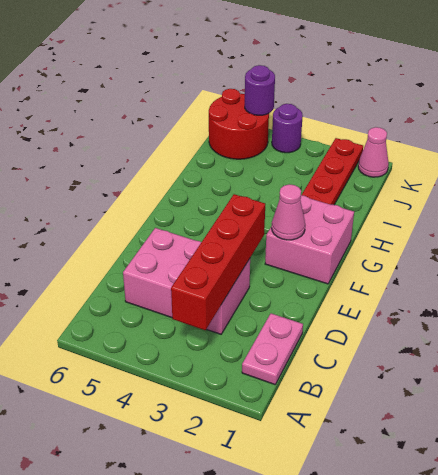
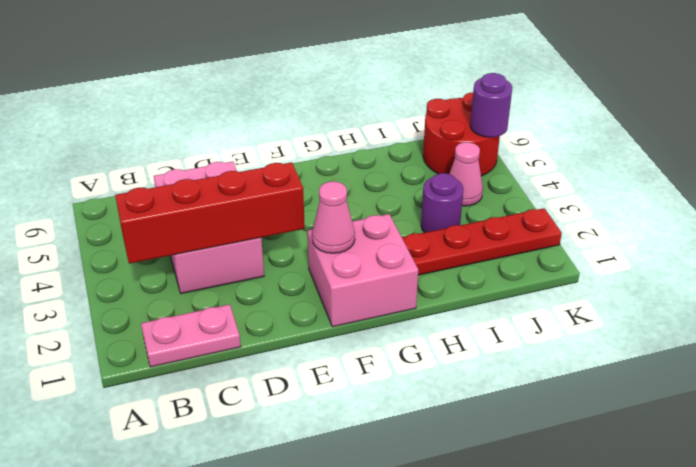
pink cone K1 level 1 -> pink cone J4 level 1
purple round brick K4 level 1 -> purple round brick I3 level 1

